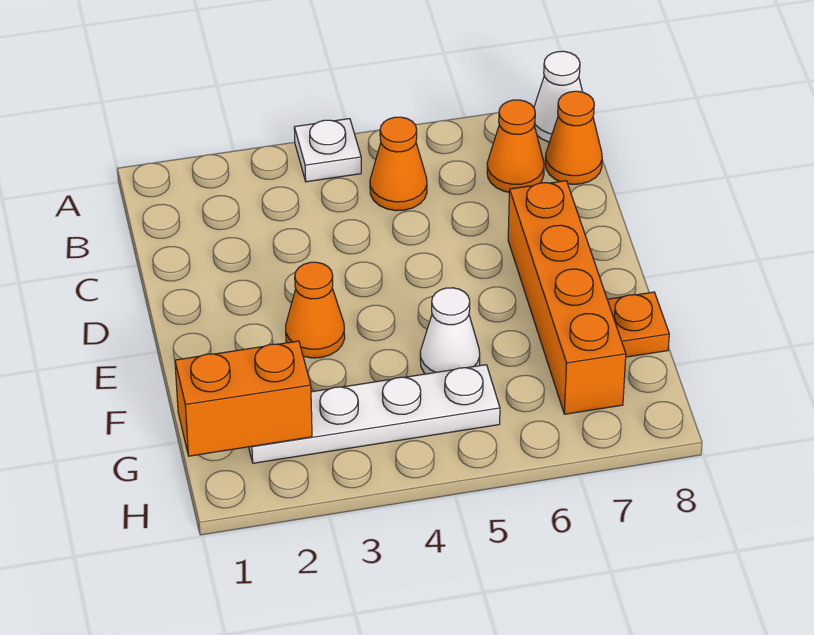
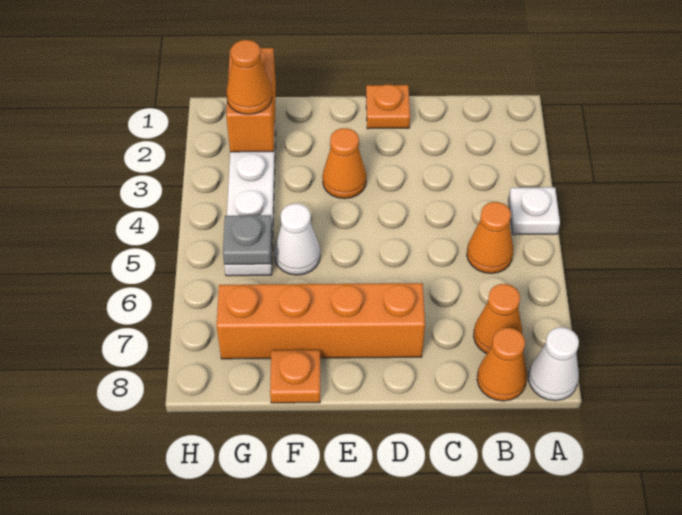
none -> orange plate D1 level 1
none -> orange cone G2 level 3
none -> grey plate G5 level 2

